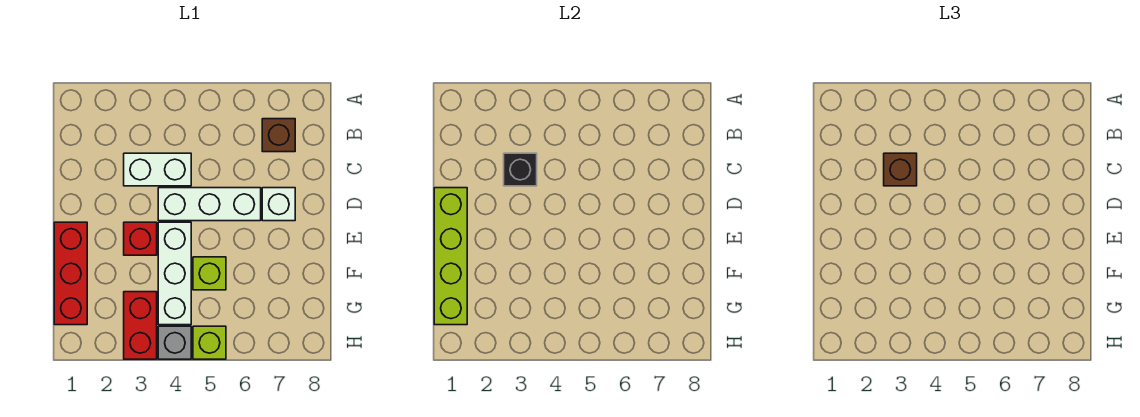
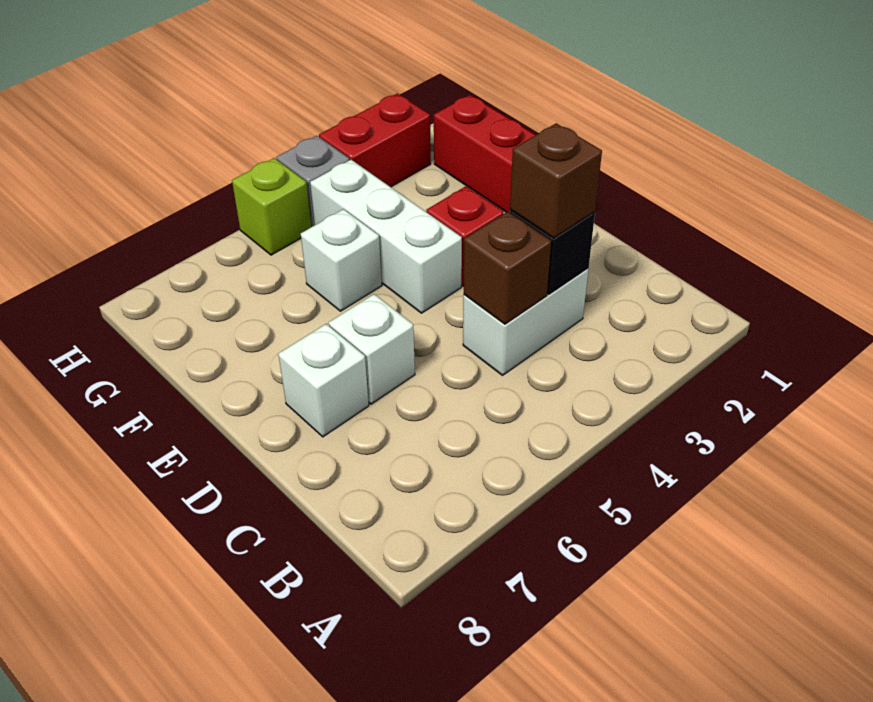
brown brick B7 level 1 -> brown brick C4 level 2
lime brick D1:G1 level 2 -> none
white brick D4:D6 level 1 -> white brick D6 level 1
lime brick F5 level 1 -> white brick F5 level 1
red brick G3:H3 level 1 -> red brick H2:H3 level 1

